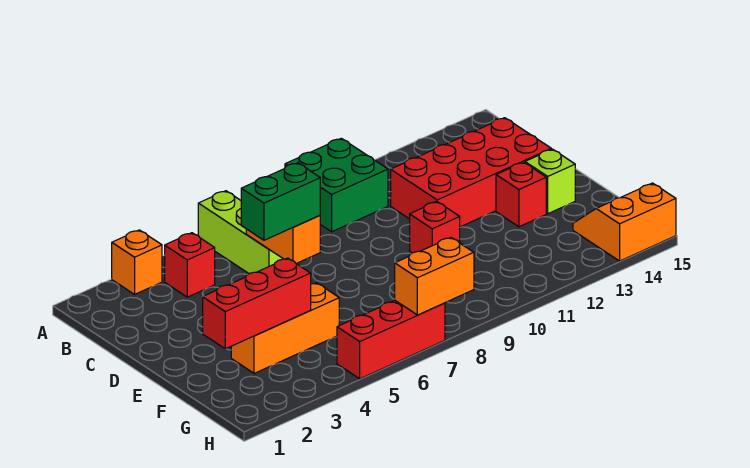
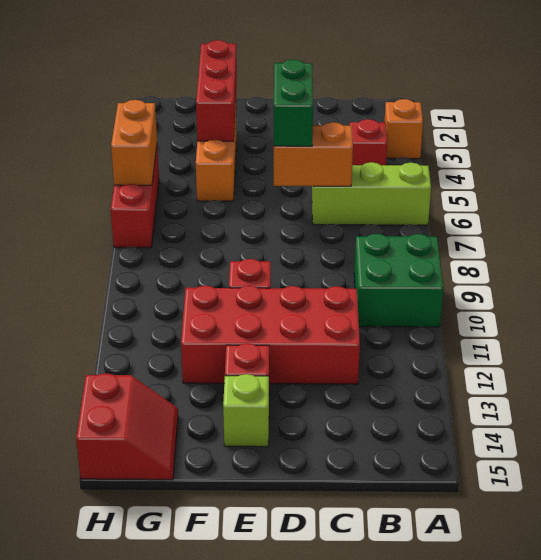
red brick C11:D14 level 1 -> red brick C11:F12 level 1
orange slope G14:H15 level 1 top H -> red slope G14:H15 level 1 top H
orange brick H7:H8 level 2 -> orange brick H5:H6 level 2

